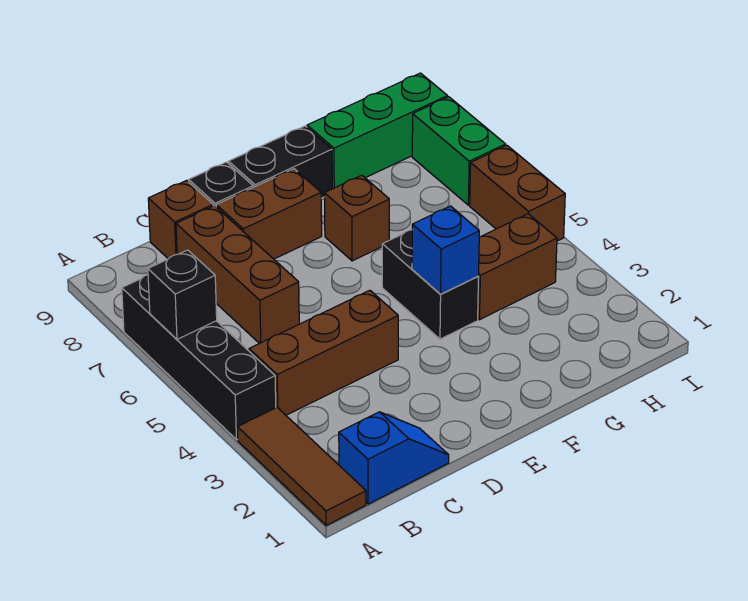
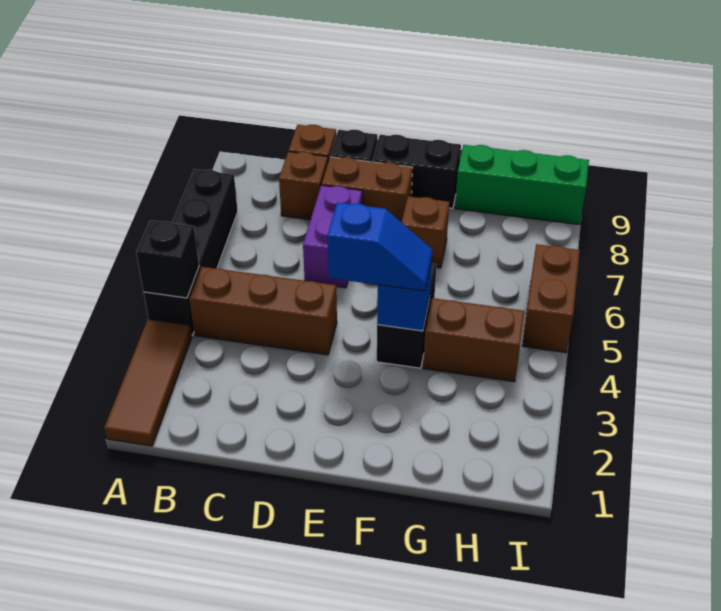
black brick A6 level 2 -> black brick A4 level 2
blue slope B1:C1 level 1 top B -> blue slope E4:F4 level 3 top E
brown brick C6:C8 level 1 -> brown brick C8 level 1
none -> purple brick D6:D7 level 1
green brick I7:I8 level 1 -> none

